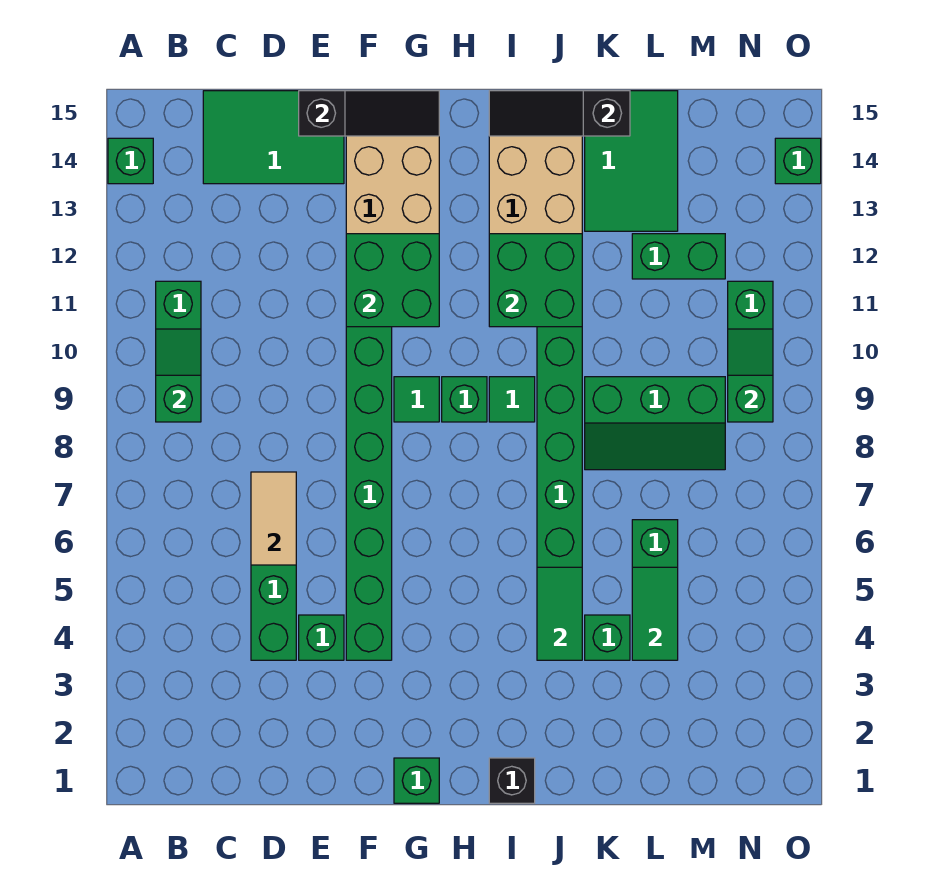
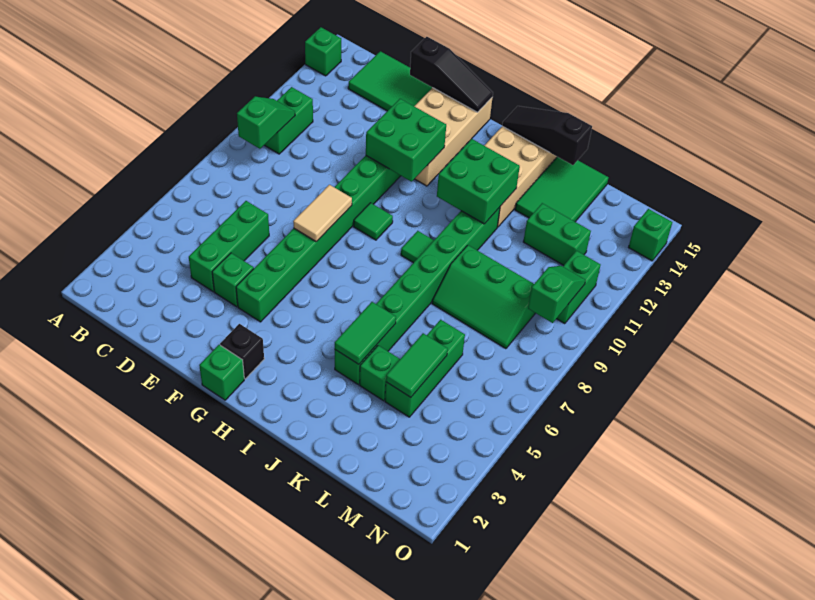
tan tile D6:D7 level 2 -> tan tile F7:F8 level 2
green brick H9 level 1 -> none
black brick I1 level 1 -> black brick G2 level 1

